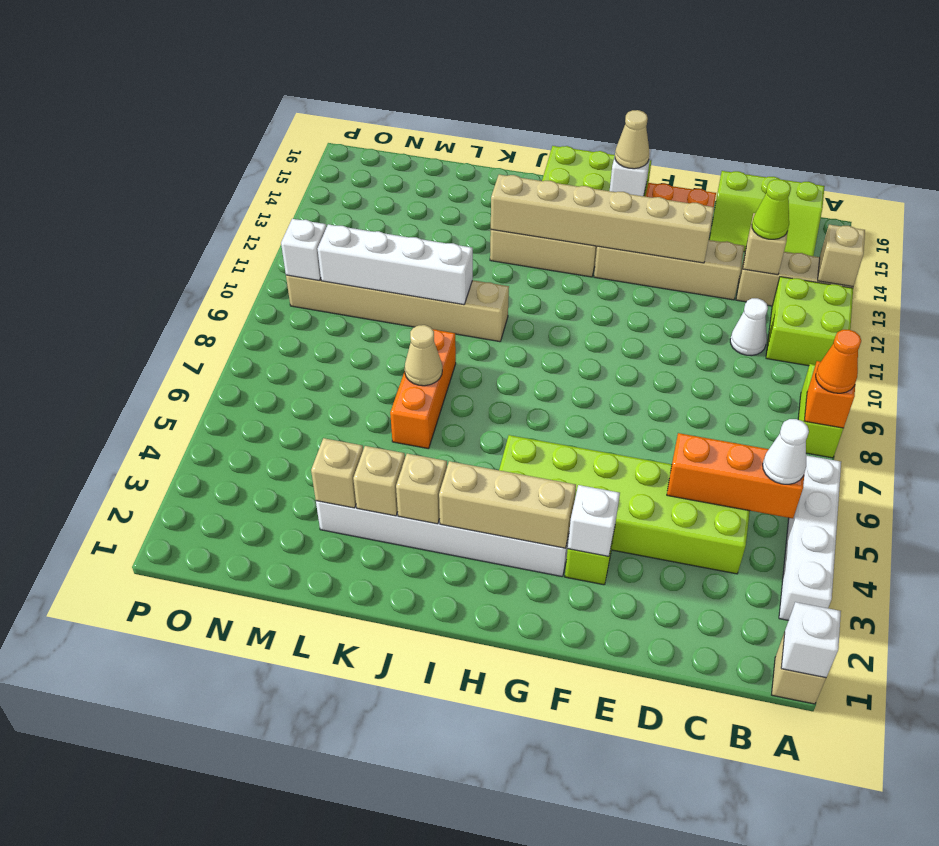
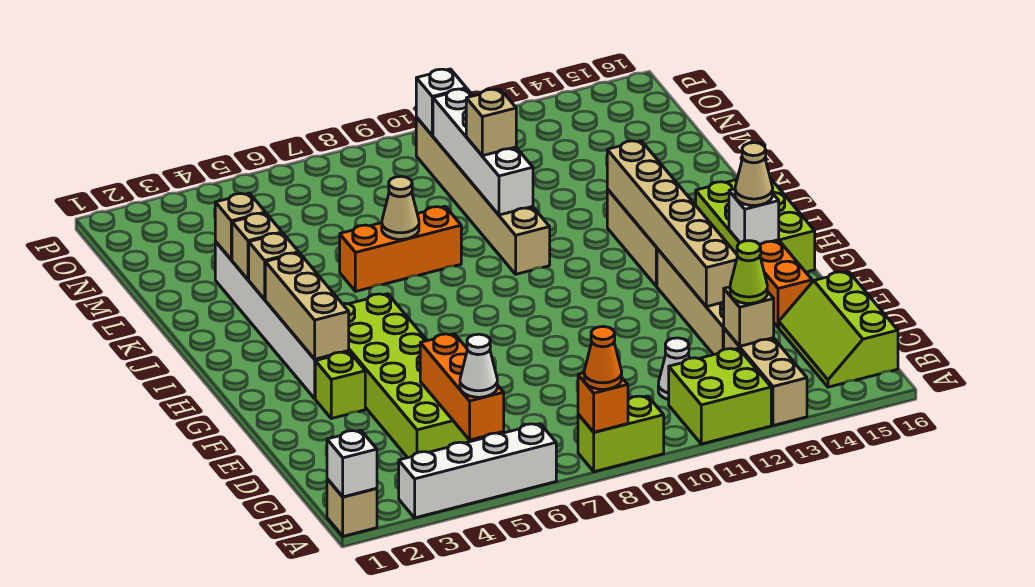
tan brick A13 level 2 -> tan brick L10 level 3
white brick F3 level 2 -> none

